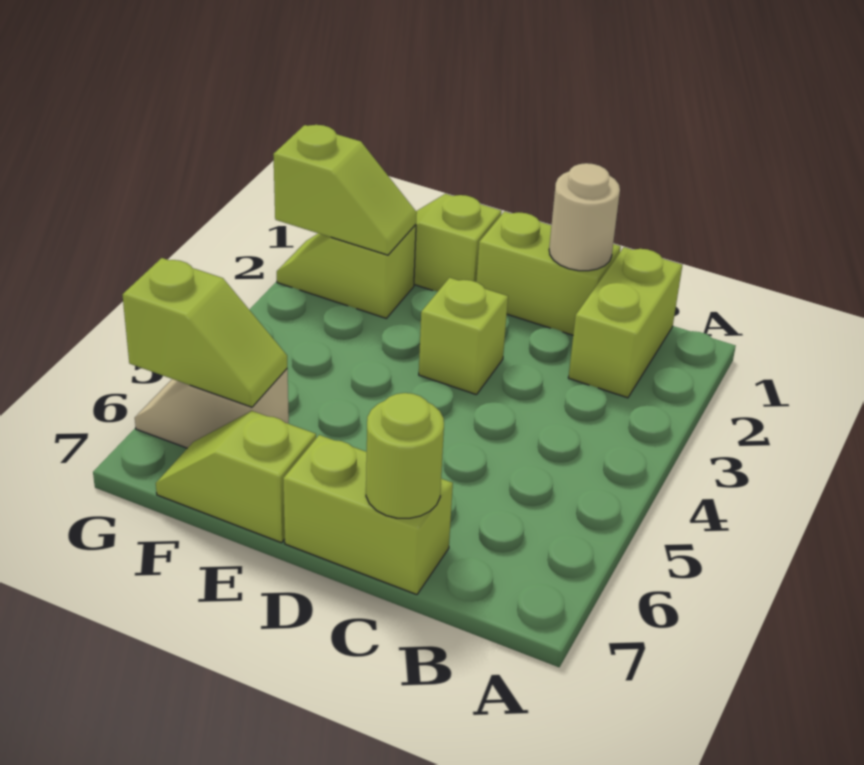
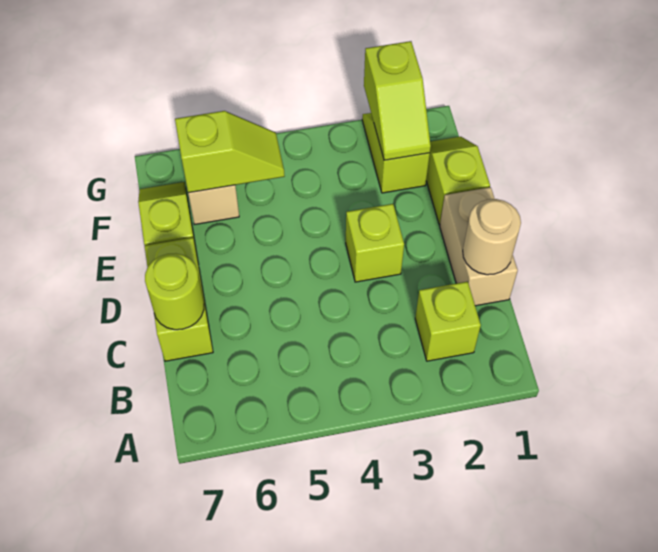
lime brick B1:B2 level 1 -> lime brick B2 level 1
lime brick C1:D1 level 1 -> tan brick C1:D1 level 1
lime slope F6:G6 level 2 top G -> lime slope F5:F6 level 2 top 6

